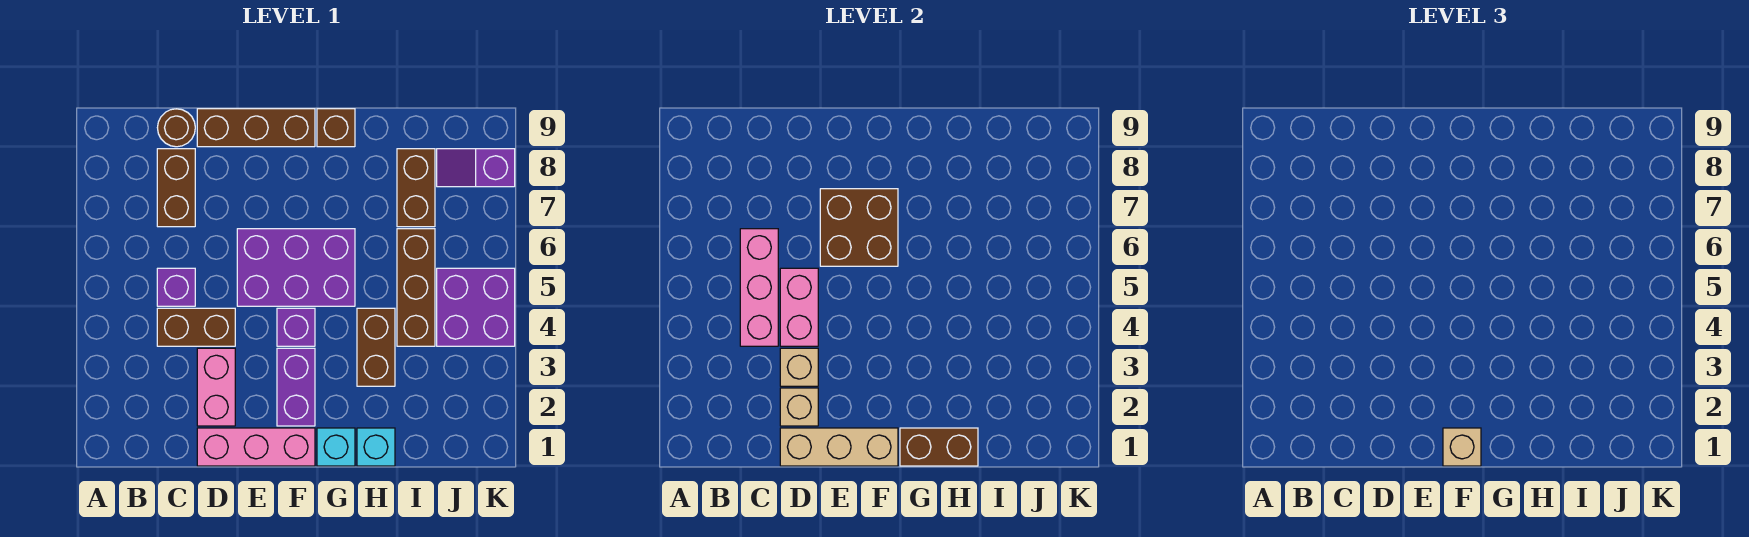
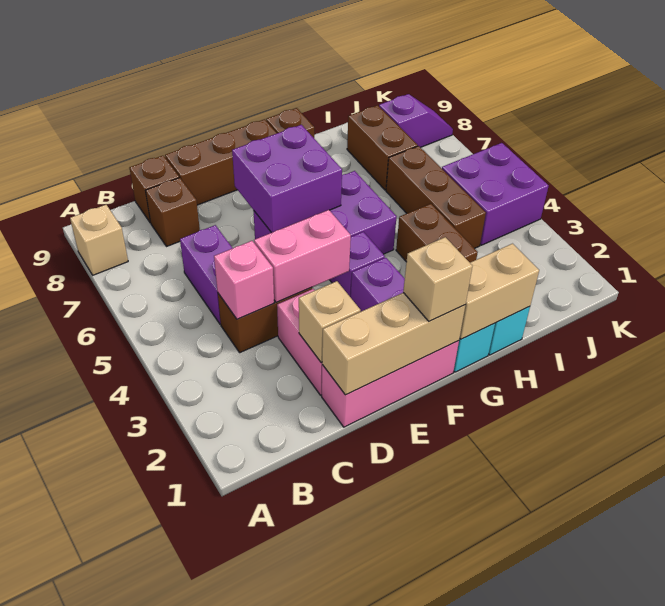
pink brick C4:C6 level 2 -> pink brick C4 level 2
purple brick C5 level 1 -> purple brick C5:C6 level 1
brown brick C7:C8 level 1 -> brown brick C8 level 1
brown round brick C9 level 1 -> brown brick C9 level 1
tan brick D3 level 2 -> tan brick A8 level 1
pink brick D4:D5 level 2 -> pink brick D4:E4 level 2
brown brick E6:F7 level 2 -> purple brick E6:F7 level 2
brown brick G1:H1 level 2 -> tan brick G1:H1 level 2
purple slope J8:K8 level 1 top K -> purple slope J8:K8 level 1 top J

